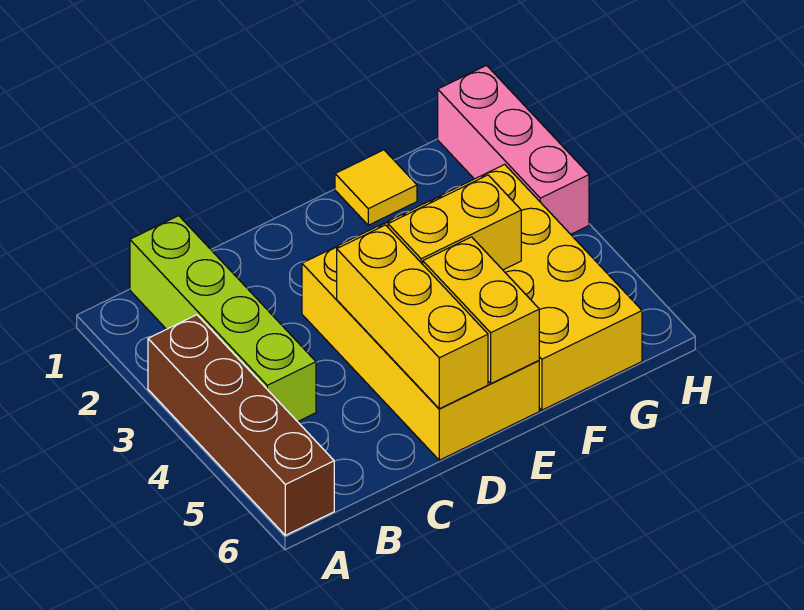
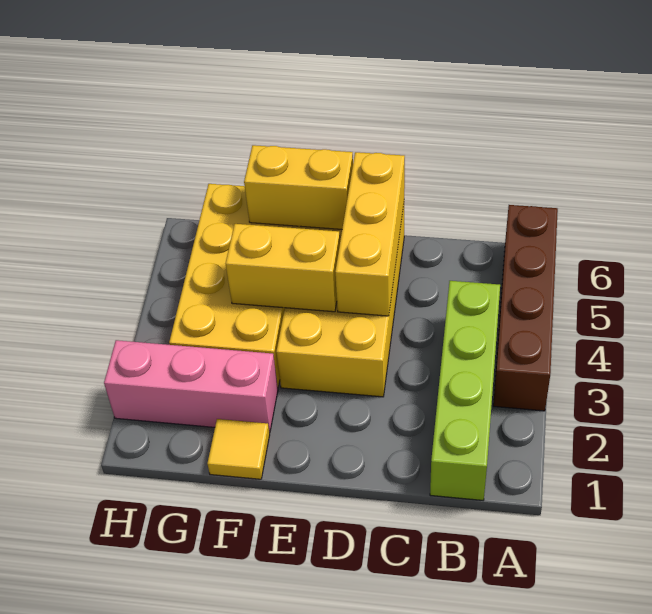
yellow brick E5:E6 level 2 -> yellow brick E6:F6 level 2
pink brick H1:H3 level 1 -> pink brick F2:H2 level 1

